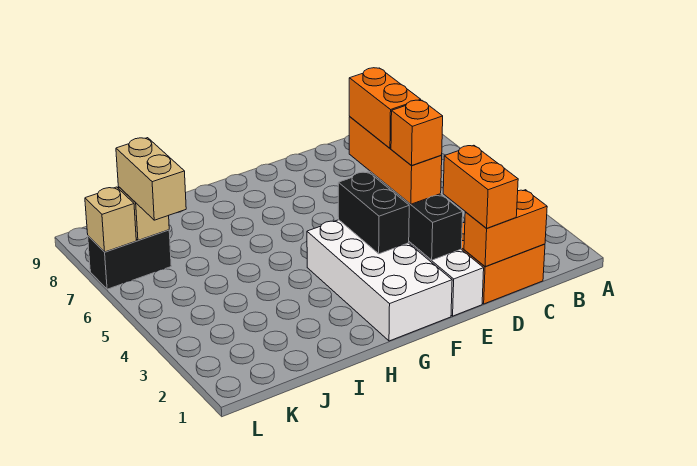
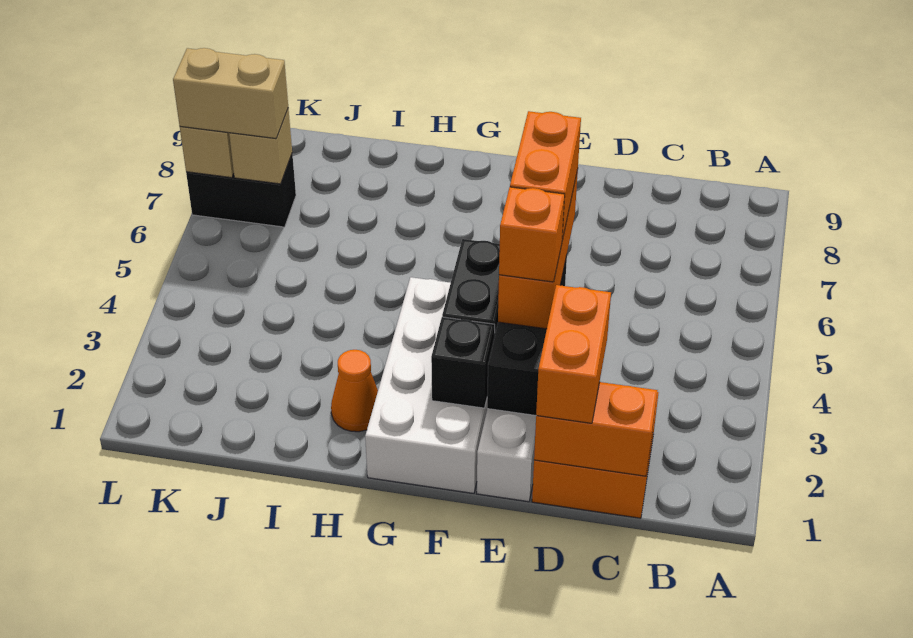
none -> black brick F2 level 2
none -> orange cone H2 level 1
tan brick K6:K7 level 3 -> tan brick K7:L7 level 3

